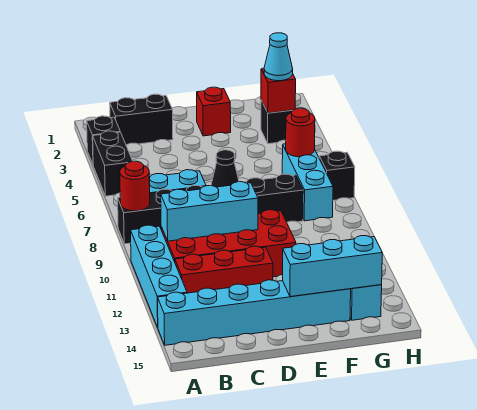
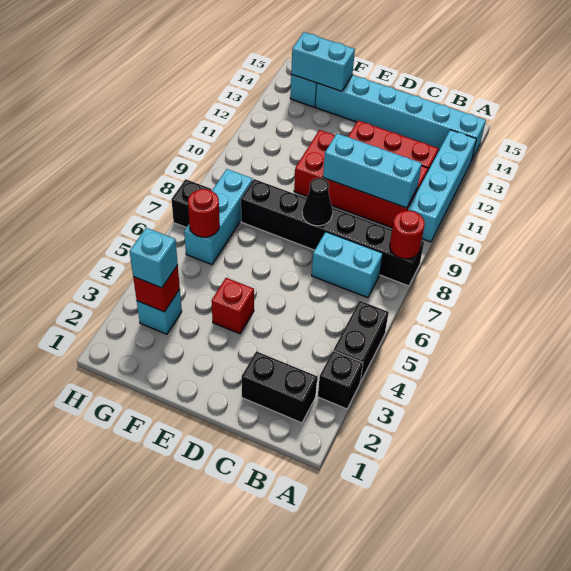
red brick E2 level 1 -> red brick E4 level 1
cyan brick E14:G14 level 2 -> cyan brick F14:G14 level 2
black brick G3 level 1 -> cyan brick G3 level 1
cyan cone G3 level 3 -> cyan brick G3 level 3

